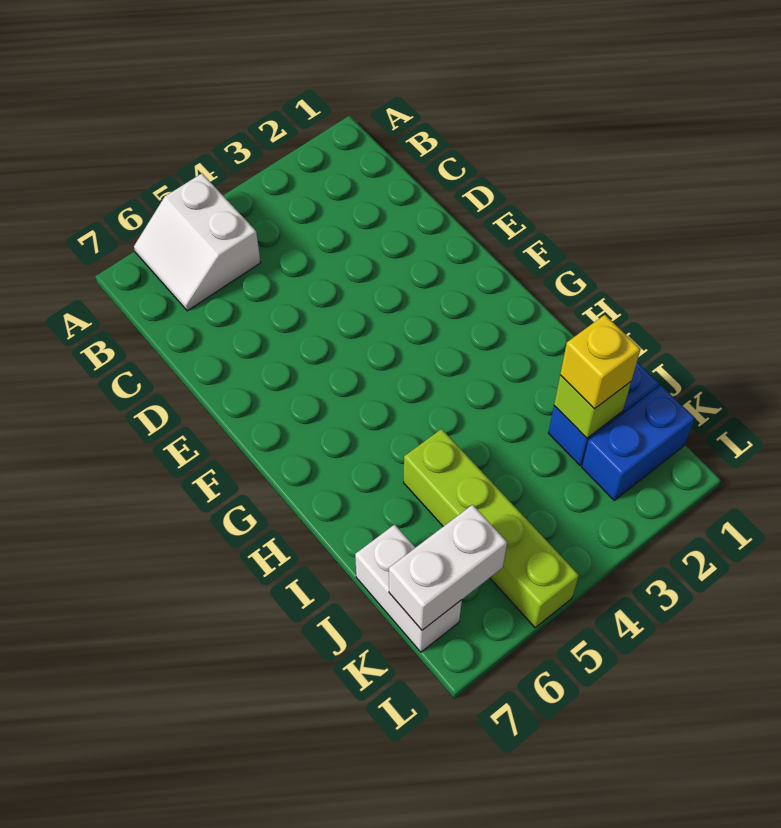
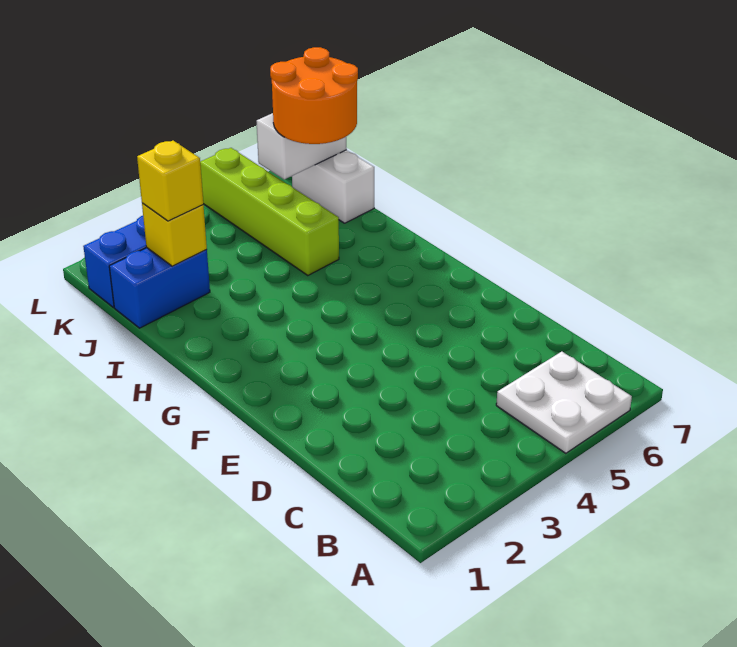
white slope A5:B6 level 1 top 5 -> white plate A5:B6 level 1
lime brick J2 level 2 -> yellow brick J2 level 2
none -> orange round brick J6:K7 level 3

